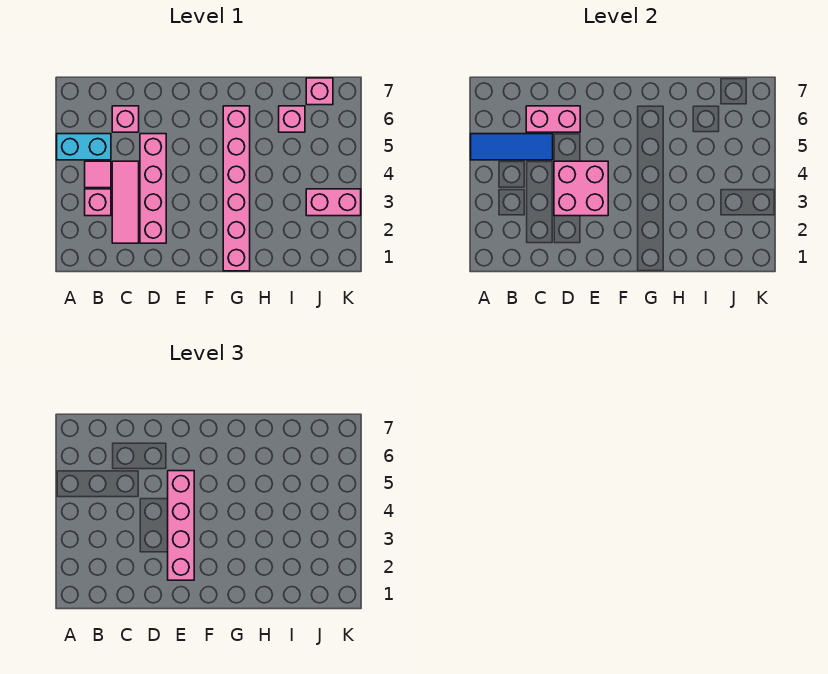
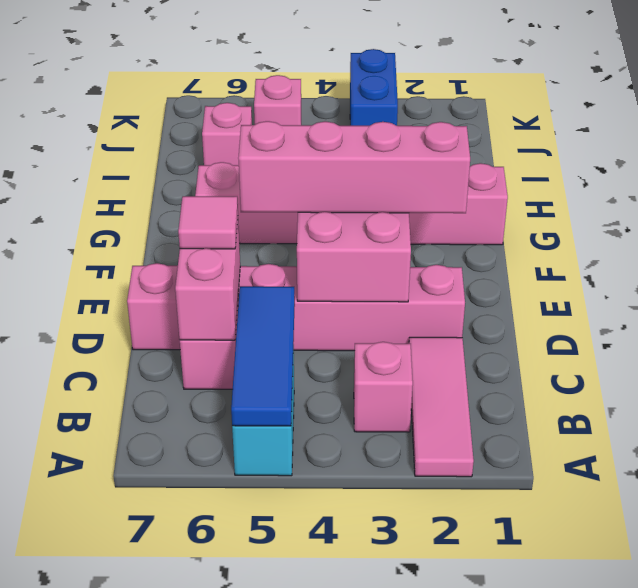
pink tile B4 level 1 -> pink tile D6 level 3
pink tile C2:C4 level 1 -> pink tile A2:C2 level 1
pink brick D2:D5 level 1 -> pink brick D2:D7 level 1
pink brick J3:K3 level 1 -> blue brick J3:K3 level 1
pink brick J7 level 1 -> pink brick J5 level 1

